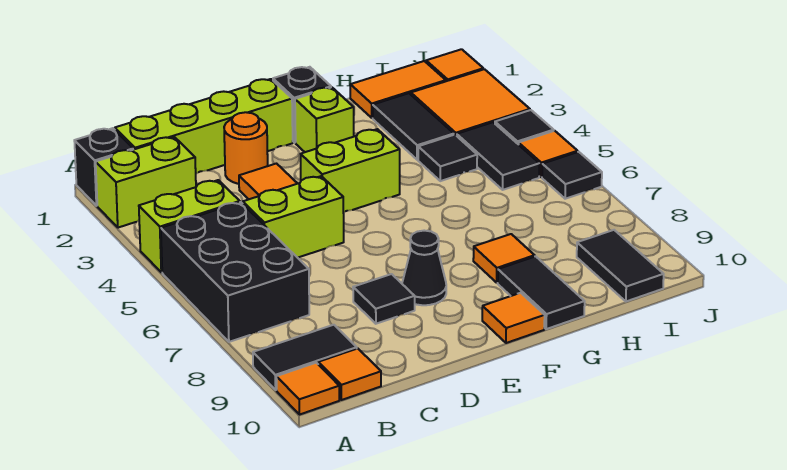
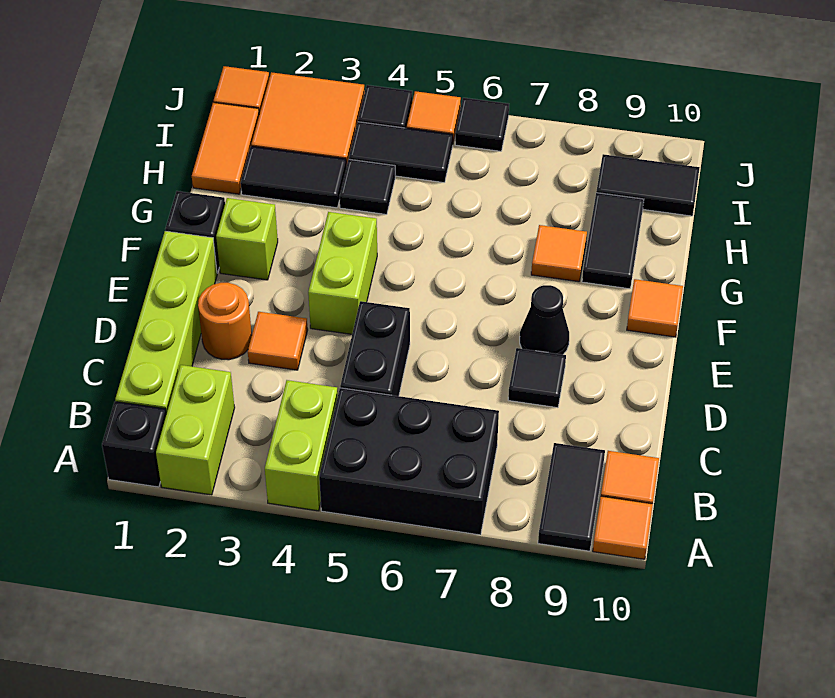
lime brick C5:D5 level 1 -> black brick C5:D5 level 1
black tile G9:G10 level 1 -> black tile G9:H9 level 1

